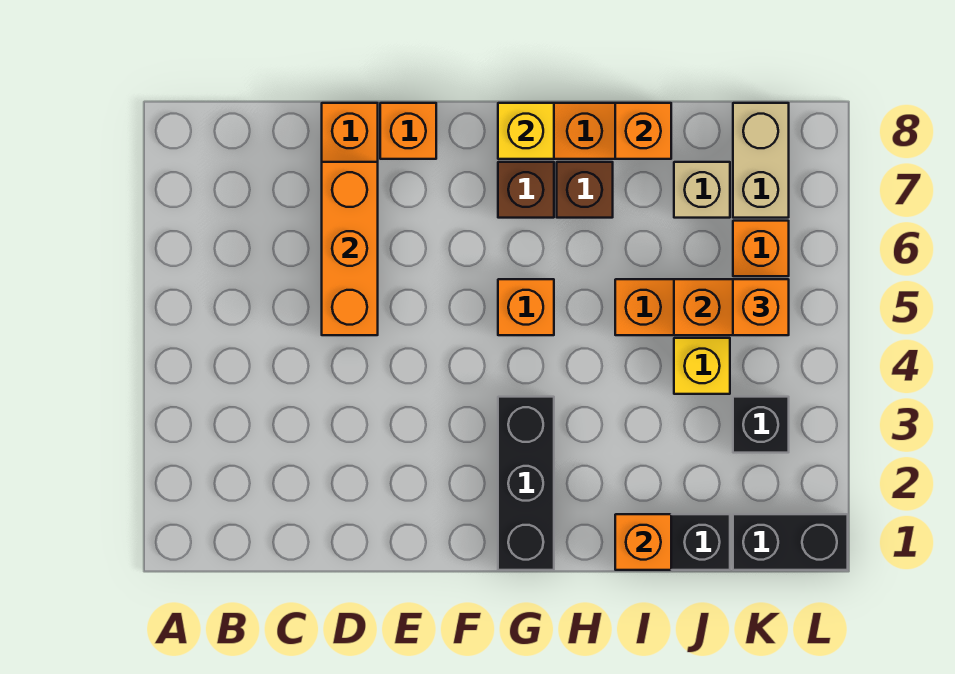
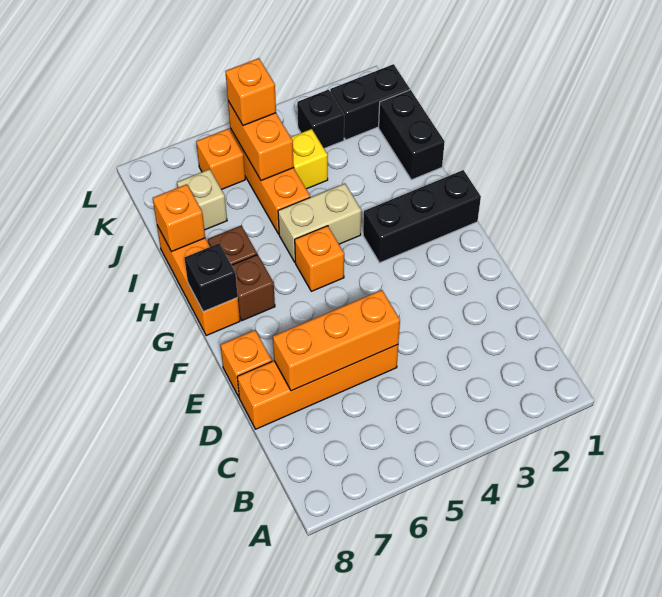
yellow brick G8 level 2 -> black brick G8 level 2
orange brick I1 level 2 -> none
black brick K1:L1 level 1 -> black brick K1:K2 level 1
tan brick K7:K8 level 1 -> tan brick H4:H5 level 1

